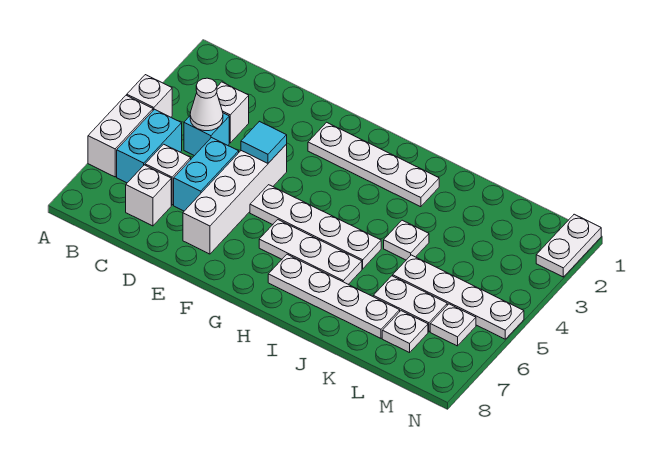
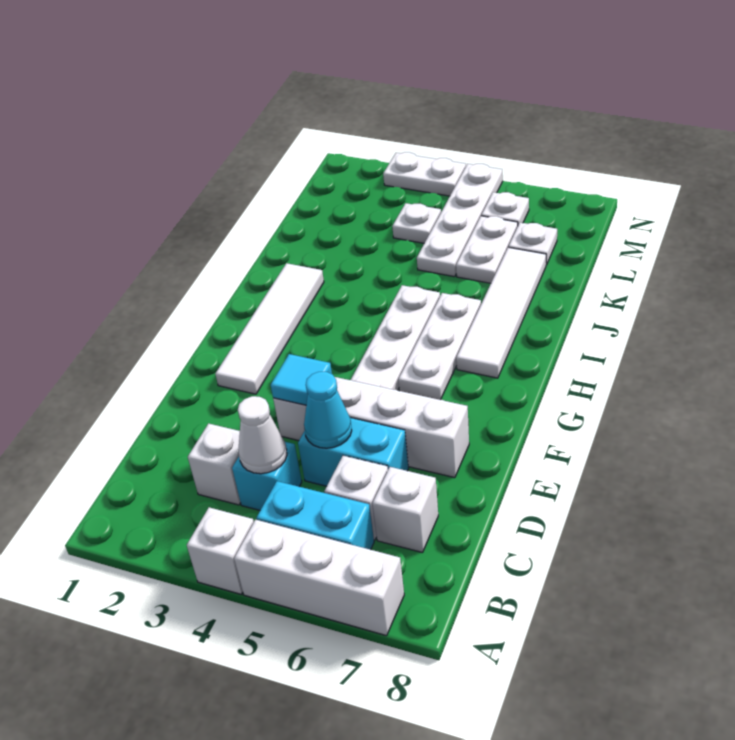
white brick A5:A6 level 1 -> white brick A5:A7 level 1
none -> cyan cone D5 level 2
white plate F2:I2 level 1 -> white tile F2:I2 level 1
white plate H7:K7 level 1 -> white tile H7:K7 level 1
white plate J4 level 1 -> white plate L4 level 1
white plate N1:N2 level 1 -> white plate N3:N4 level 1

